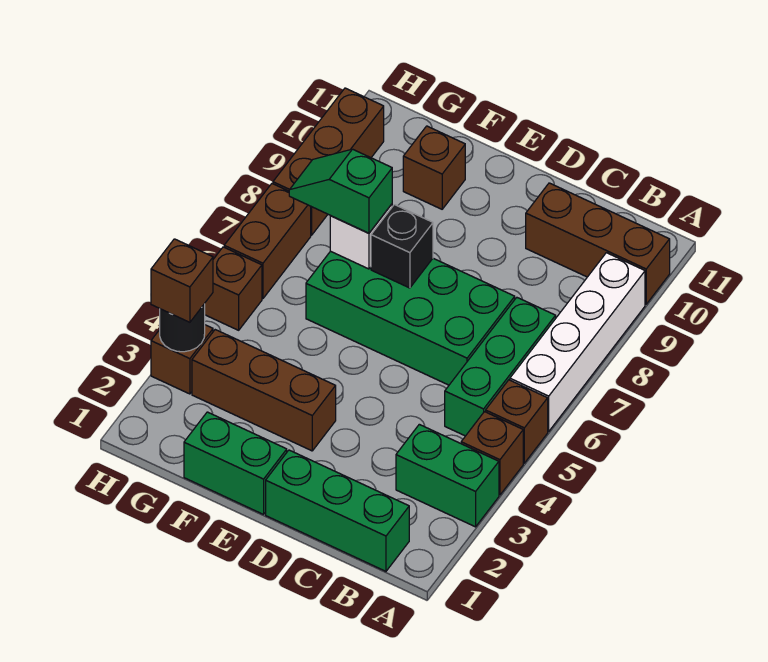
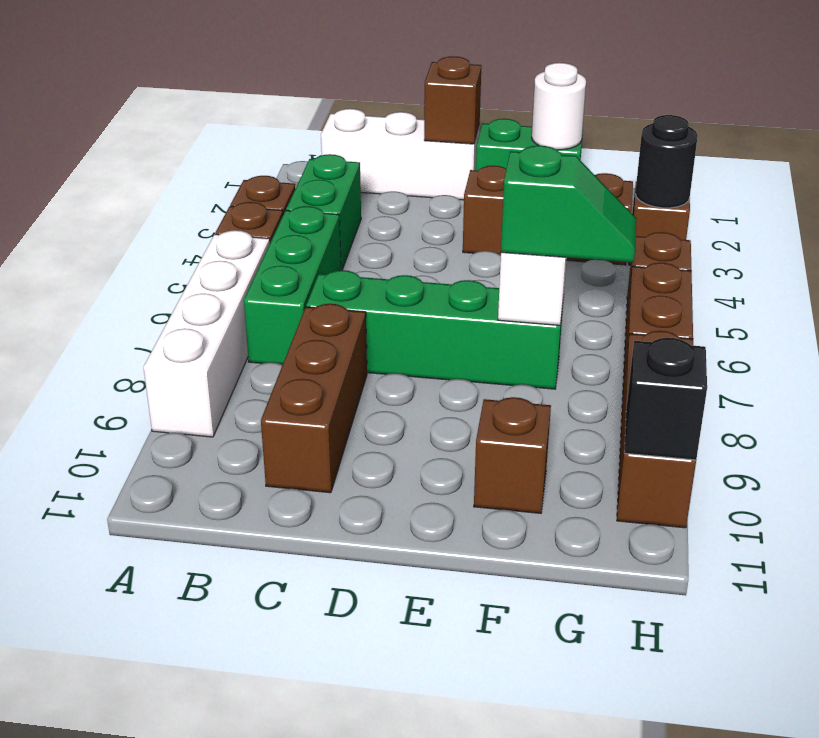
green brick A3:B3 level 1 -> green brick B3:B4 level 1
brown brick A10:C10 level 1 -> brown brick C8:C10 level 1
green brick B1:D1 level 1 -> white brick B1:D1 level 1
green brick C6:F7 level 1 -> green brick C7:F7 level 1
black brick E7 level 2 -> black brick H10 level 2
none -> white round brick F1 level 2
brown brick H3 level 3 -> brown brick D1 level 2

